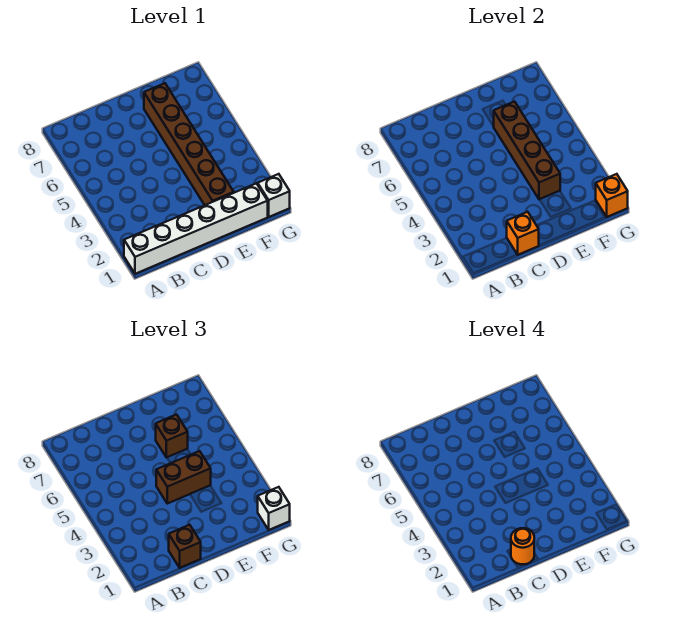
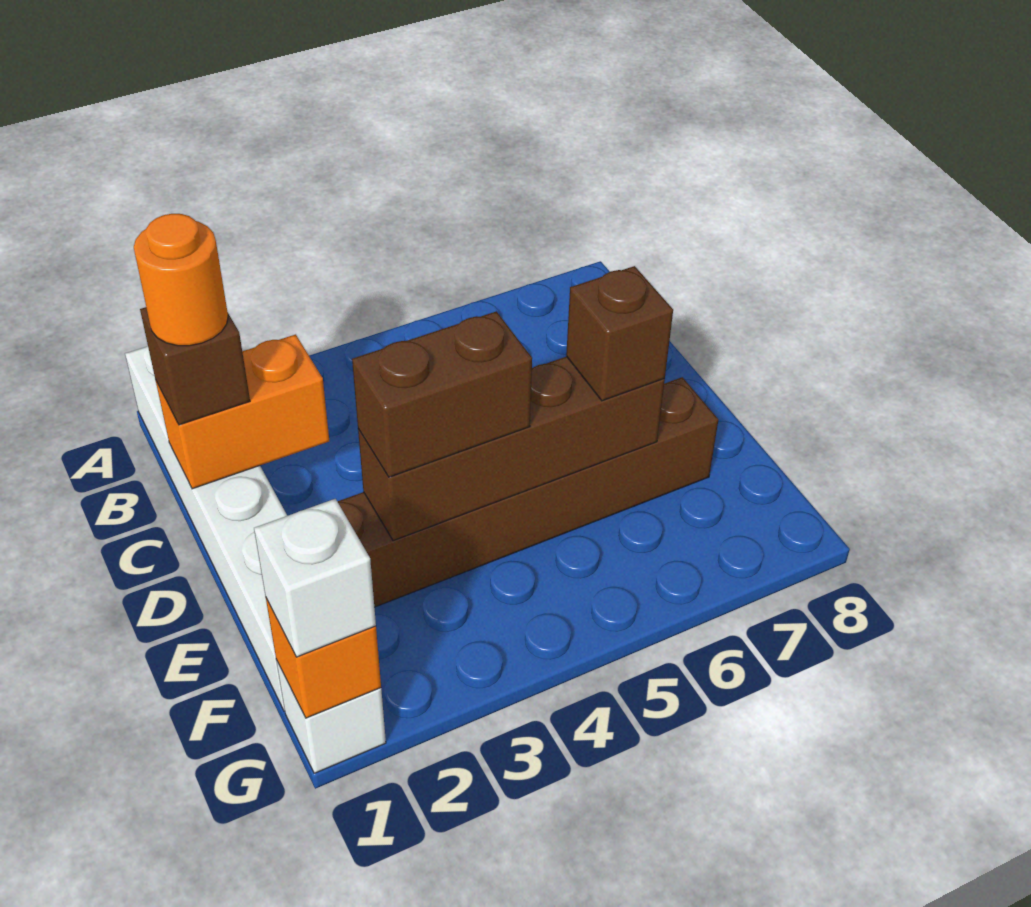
orange brick C1 level 2 -> orange brick C1:C2 level 2
brown brick D4:E4 level 3 -> brown brick E3:E4 level 3

